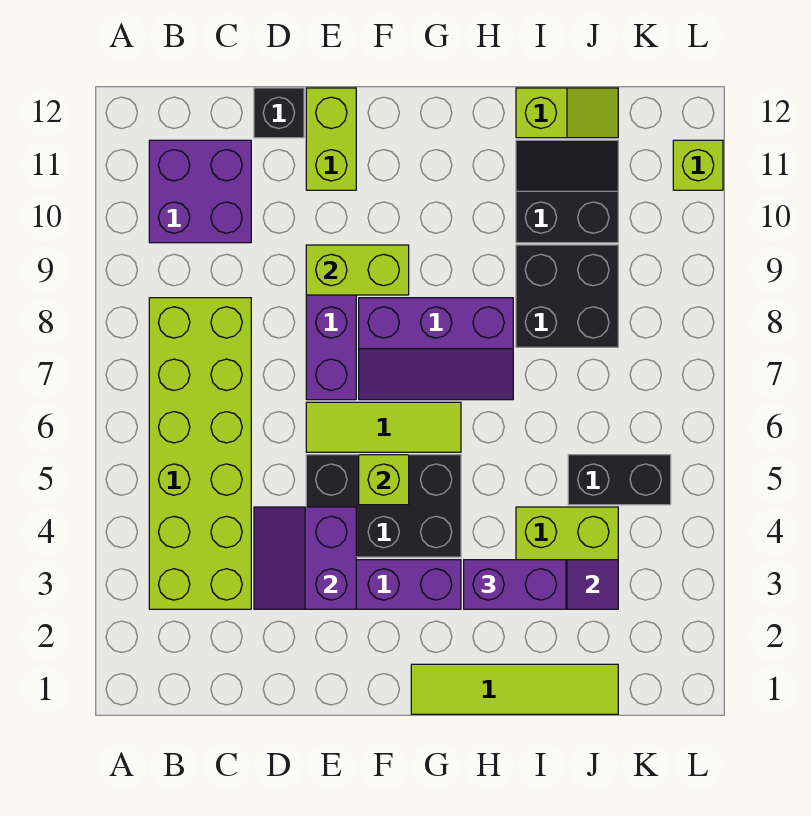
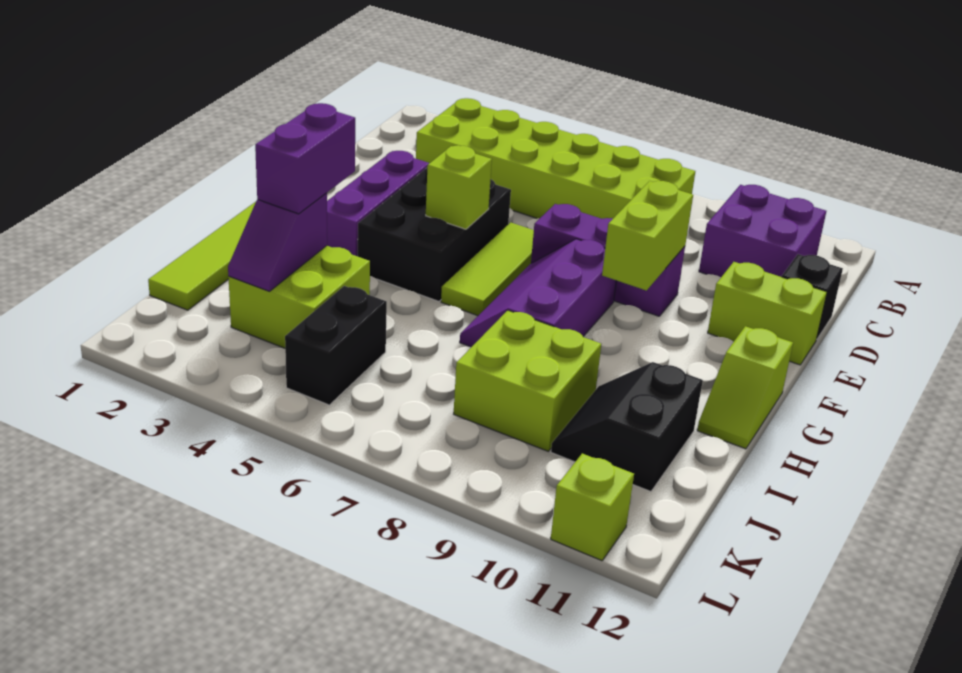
purple slope D3:E4 level 2 top E -> none
black brick I8:J9 level 1 -> lime brick I8:J9 level 1
black slope I10:J11 level 1 top 10 -> black slope I10:J11 level 1 top 11
lime slope I12:J12 level 1 top I -> lime slope G12:H12 level 1 top G

